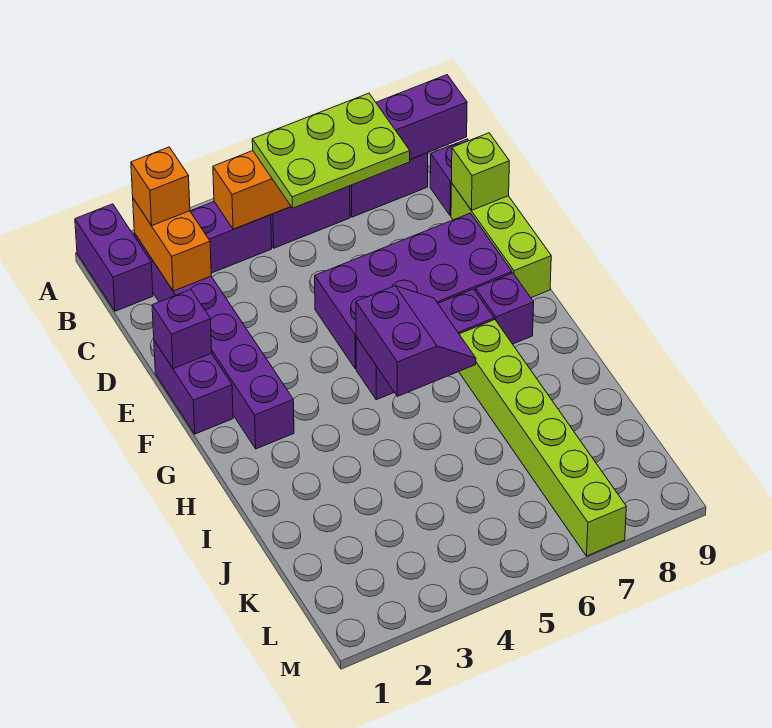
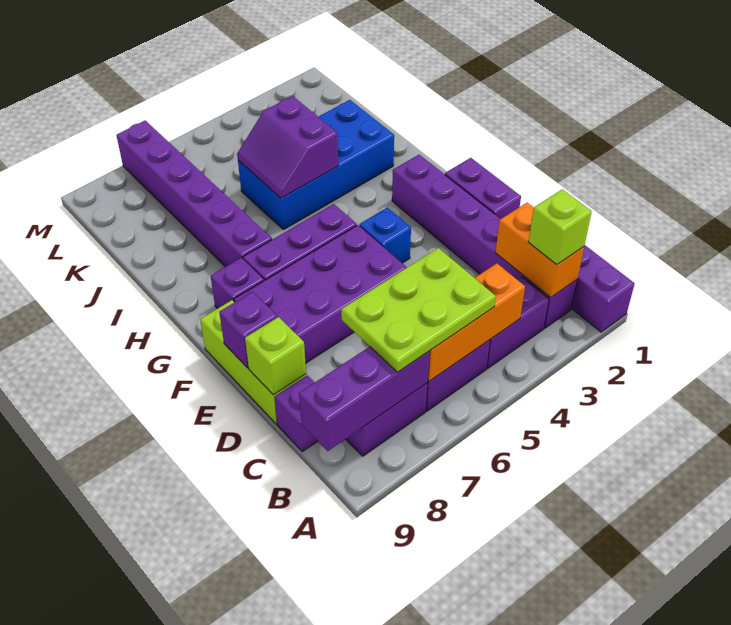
orange brick B2 level 3 -> lime brick B2 level 3
purple brick E1 level 2 -> purple brick E9 level 2
none -> blue brick F4 level 1
purple slope G5:H6 level 2 top 5 -> purple slope I4:J5 level 2 top 4
lime brick H7:M7 level 1 -> purple brick H7:M7 level 1
none -> blue brick I2:J5 level 1

